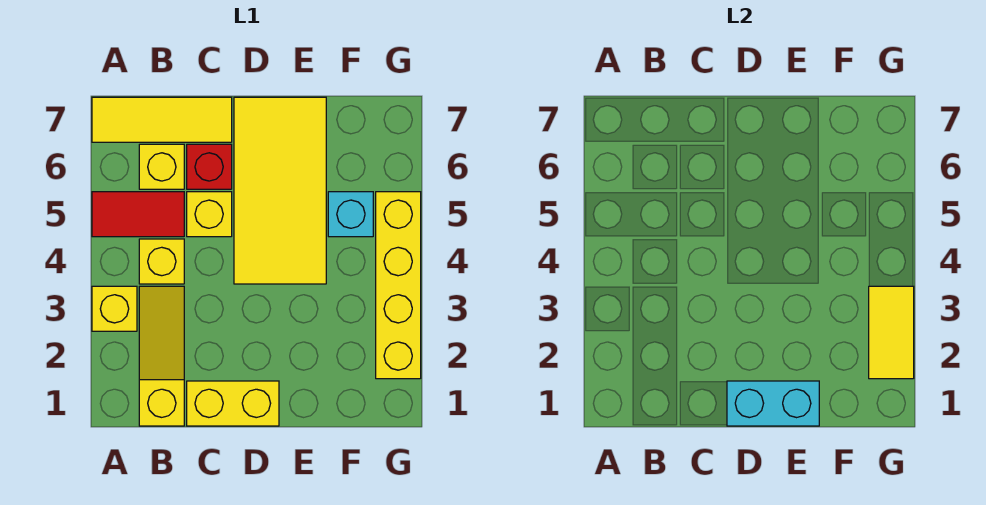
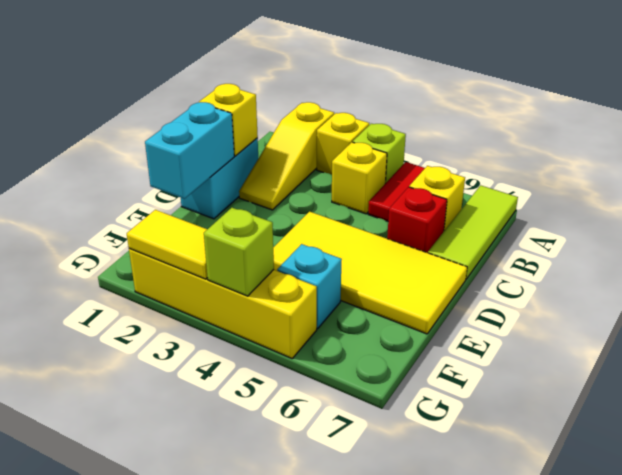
none -> lime brick A4 level 1
yellow tile A7:C7 level 1 -> lime tile A7:C7 level 1
yellow slope B1:B3 level 1 top 1 -> yellow slope A2:C2 level 1 top A
yellow brick C1:D1 level 1 -> cyan brick C1:D1 level 1
yellow brick C5 level 1 -> yellow brick C1 level 2
none -> lime brick G4 level 2

